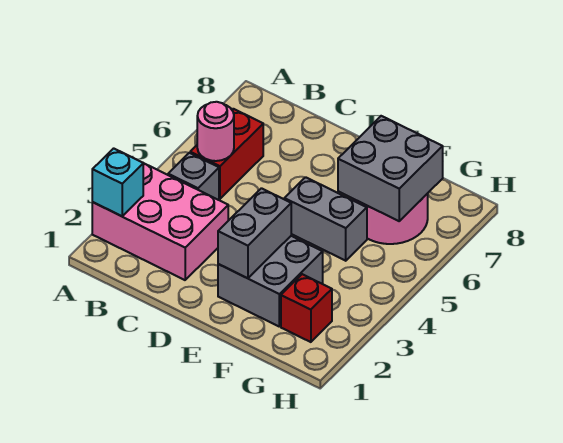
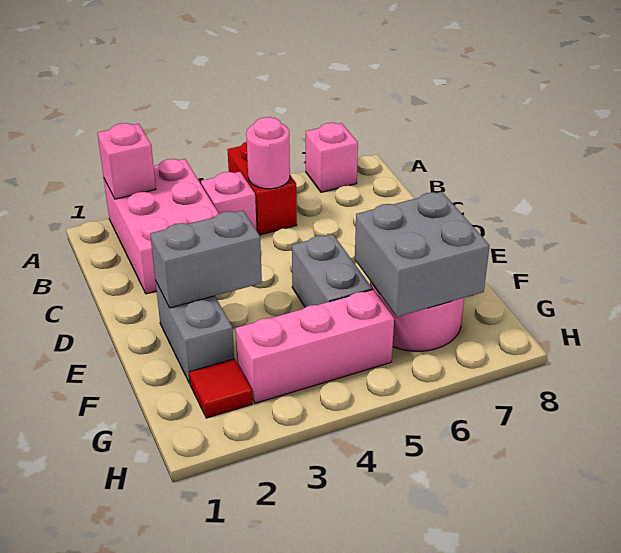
cyan brick A2 level 2 -> pink brick A2 level 2
none -> pink brick A7 level 1
grey brick B4 level 1 -> pink brick B4 level 1
red brick B5:B6 level 1 -> red brick A5:B5 level 1
grey brick E2:F3 level 1 -> grey brick E2:F2 level 1
red brick G2 level 1 -> red tile G2 level 1
none -> pink brick G3:G5 level 1

